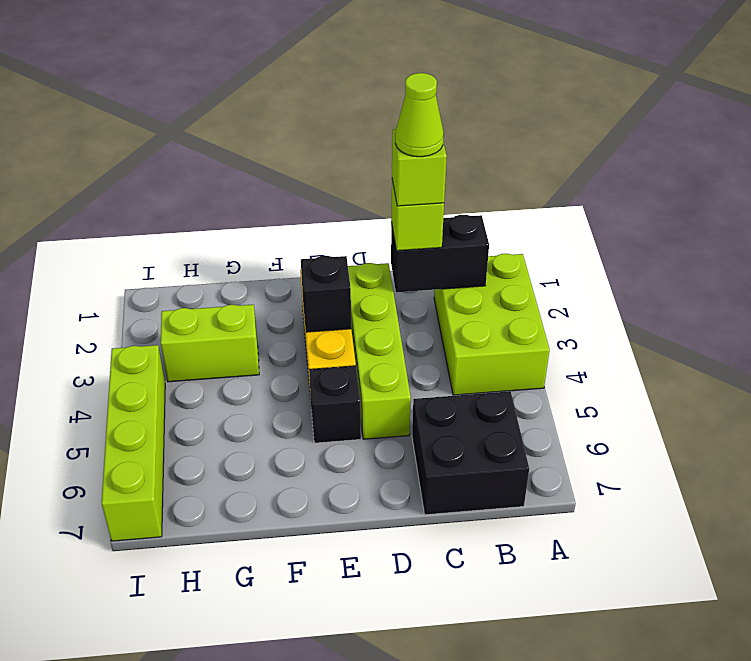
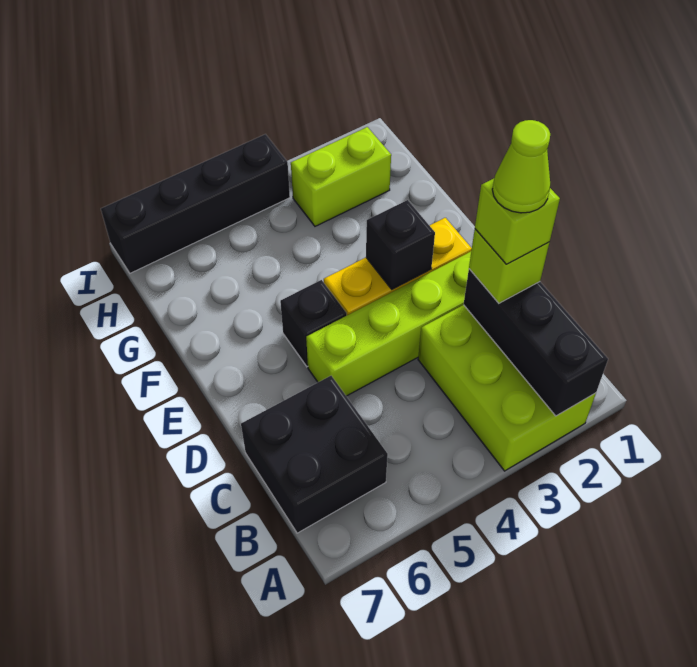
lime brick A2:B4 level 1 -> lime brick A2:C3 level 1
black brick B2:C2 level 2 -> black brick A2:C2 level 2
lime brick G3:H3 level 1 -> lime brick H2:H3 level 1
lime brick I4:I7 level 1 -> black brick I4:I7 level 1

